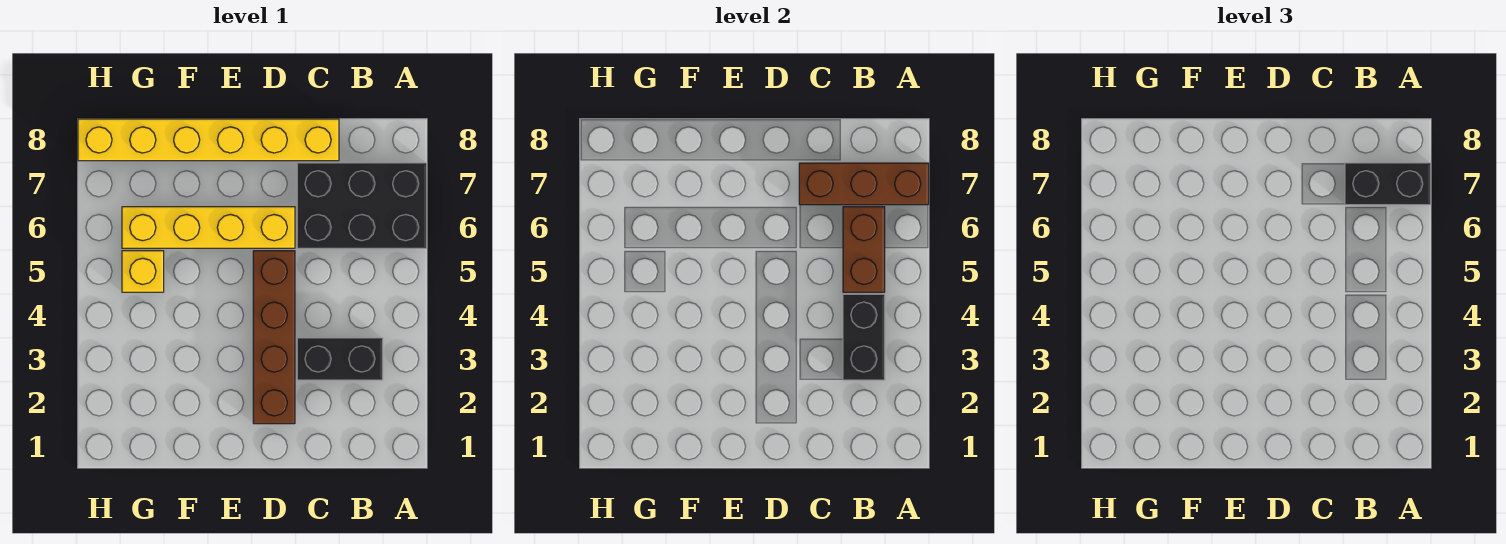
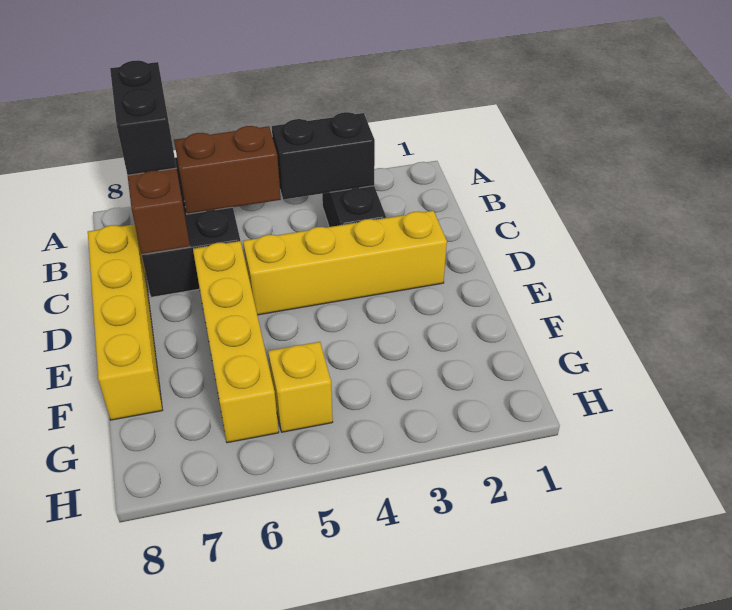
yellow brick C8:H8 level 1 -> yellow brick C8:F8 level 1
brown brick D2:D5 level 1 -> yellow brick D2:D5 level 1

